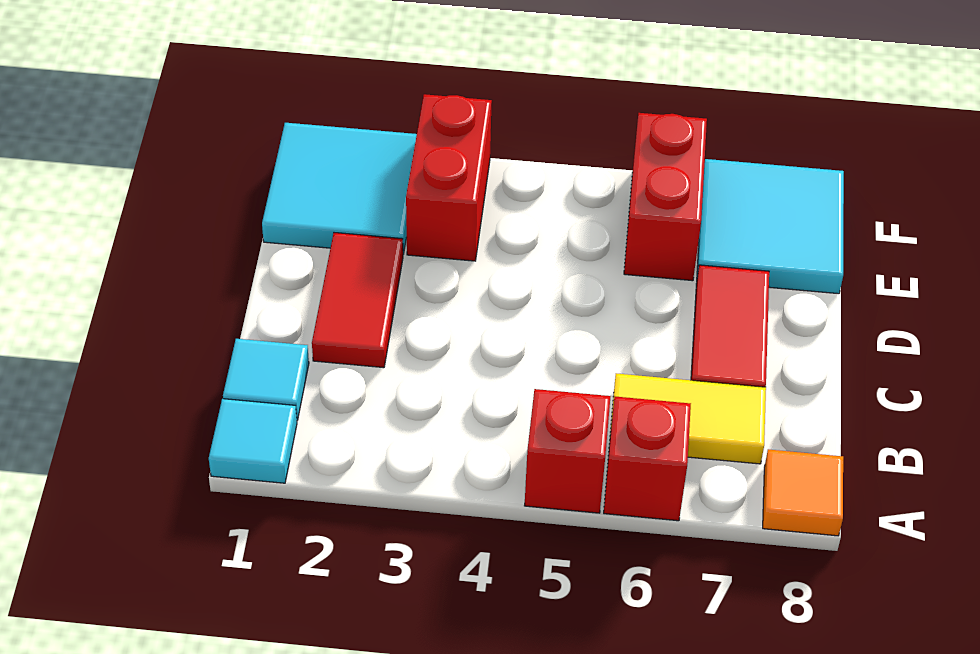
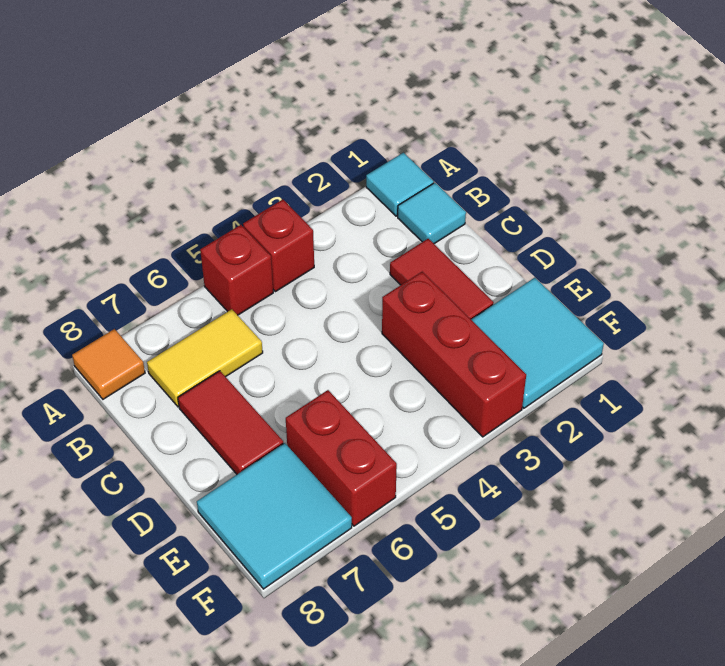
red brick A6 level 1 -> red brick A4 level 1
red brick E3:F3 level 1 -> red brick D3:F3 level 1

